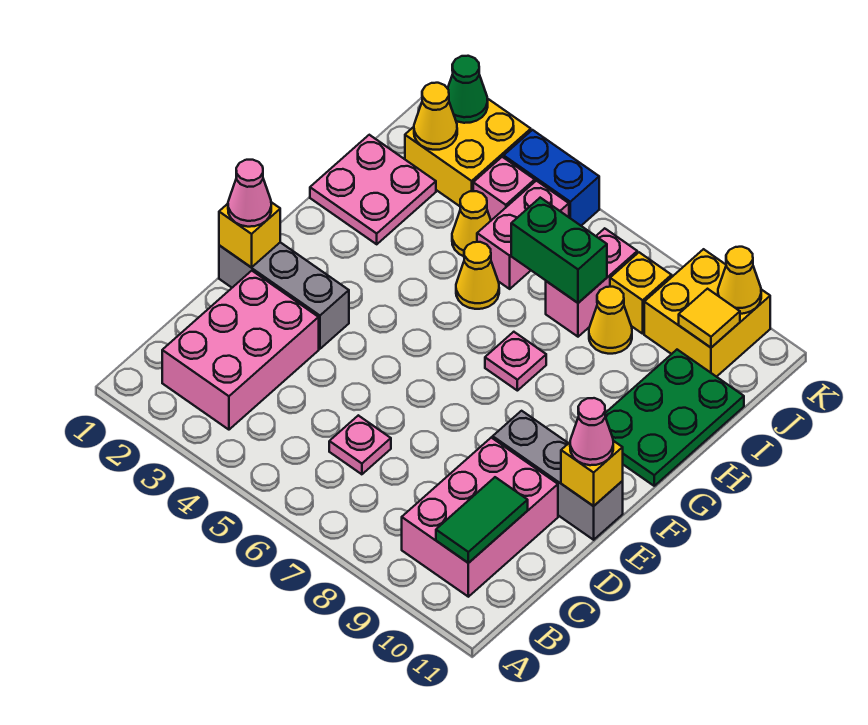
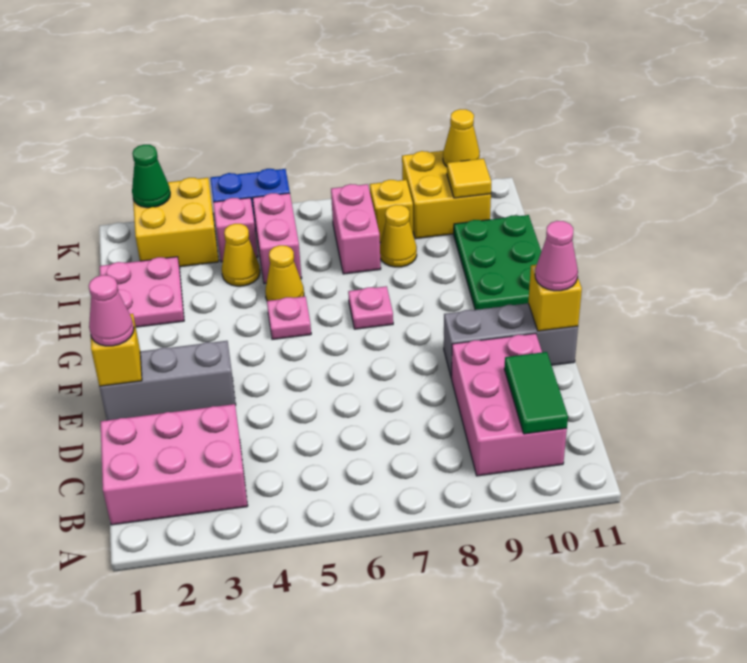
pink brick B2:D3 level 1 -> pink brick B1:C3 level 1
pink plate C6 level 1 -> pink plate G5 level 1
green brick I6:I7 level 2 -> none
yellow cone J2 level 2 -> none

